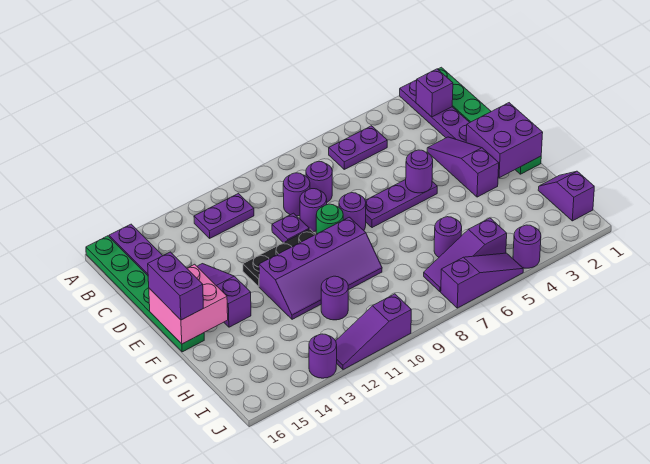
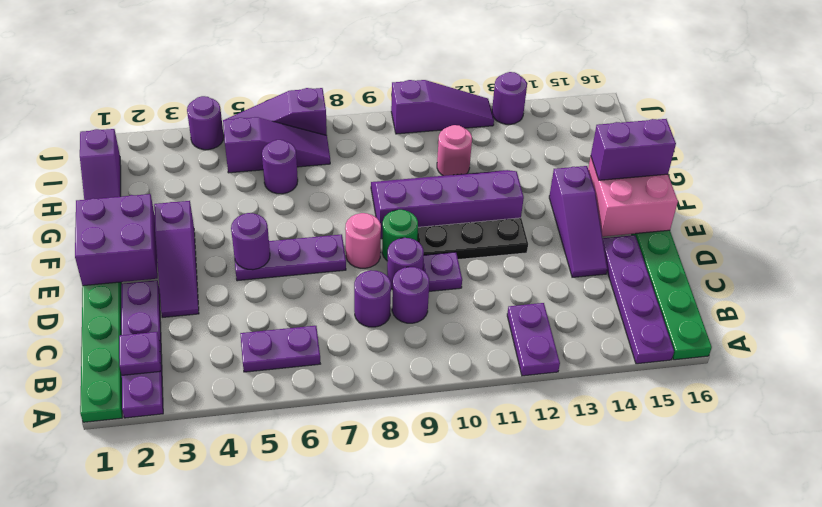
purple brick B2 level 2 -> purple plate B2 level 2
purple plate B11:B12 level 1 -> purple plate A12:B12 level 1
purple round brick E8 level 1 -> pink round brick E8 level 1
purple brick E16:F16 level 3 -> purple brick F15:F16 level 3
purple round brick H11 level 1 -> pink round brick H11 level 1

